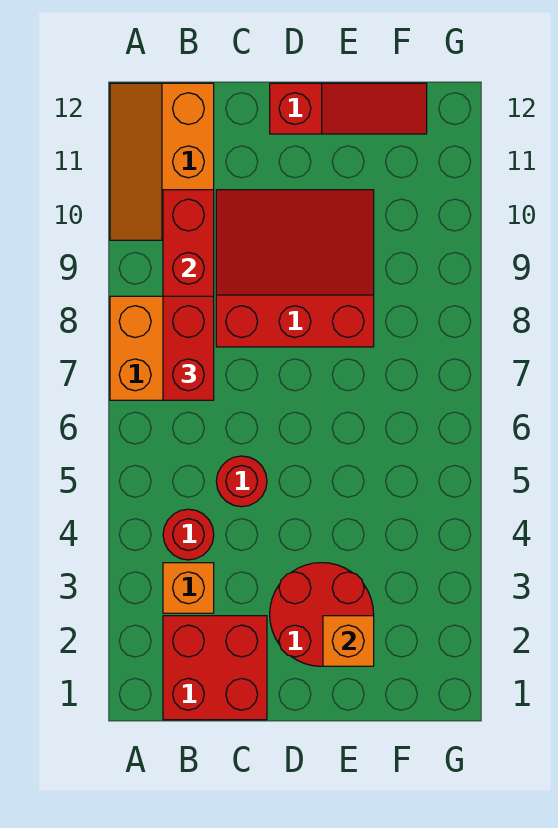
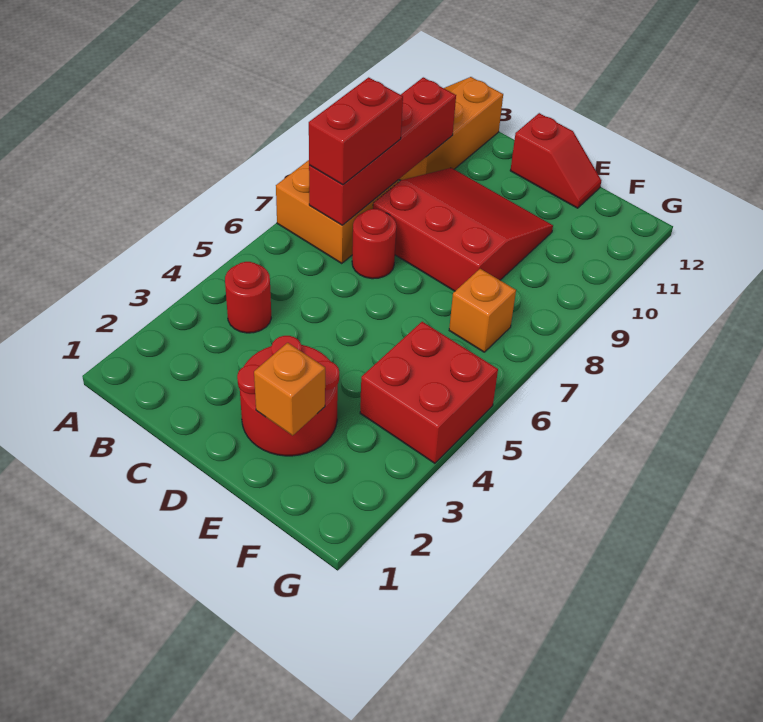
red brick B1:C2 level 1 -> red brick F4:G5 level 1
orange brick B3 level 1 -> orange brick F7 level 1
red round brick C5 level 1 -> red round brick C7 level 1
red slope D12:F12 level 1 top D -> red slope D12:E12 level 1 top D

